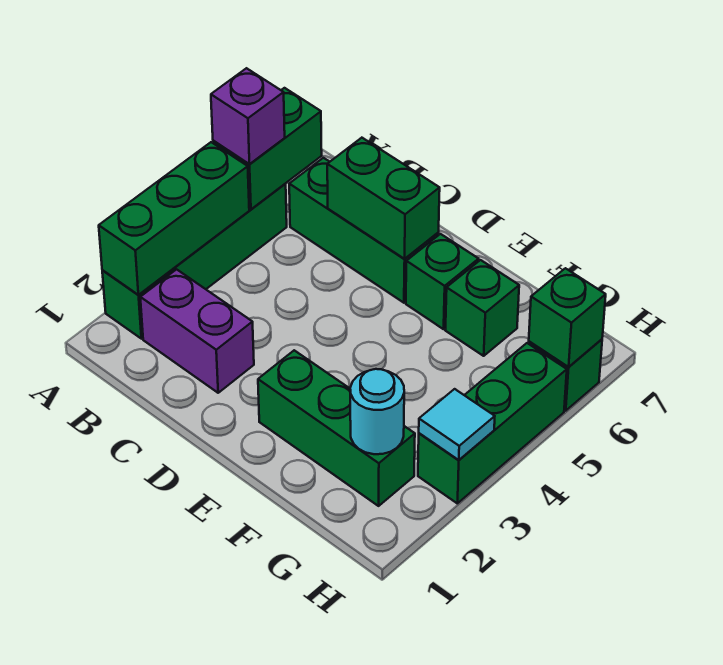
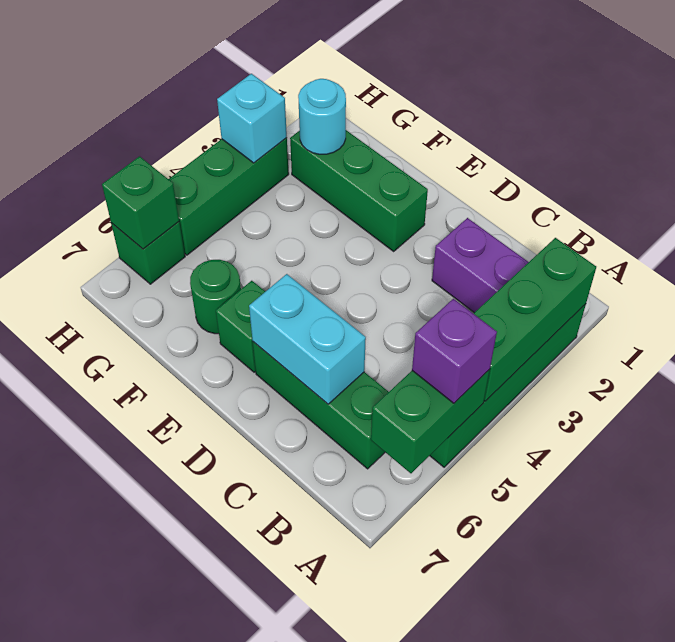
green brick C6:D6 level 2 -> cyan brick C6:D6 level 2
green brick F6 level 1 -> green round brick F6 level 1
cyan tile H3 level 2 -> cyan brick H3 level 2

